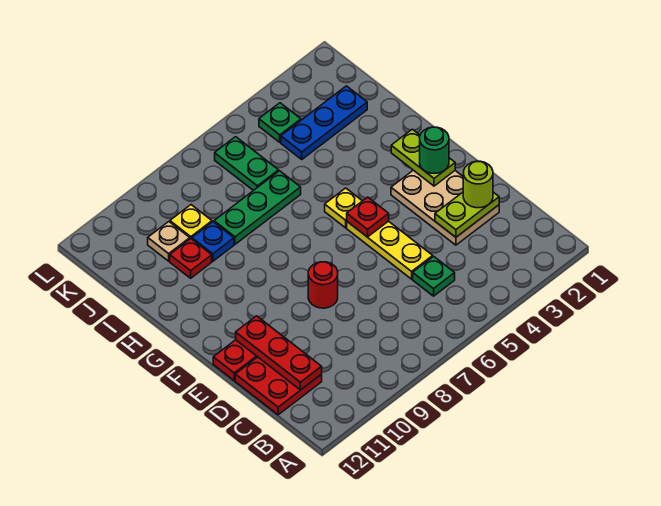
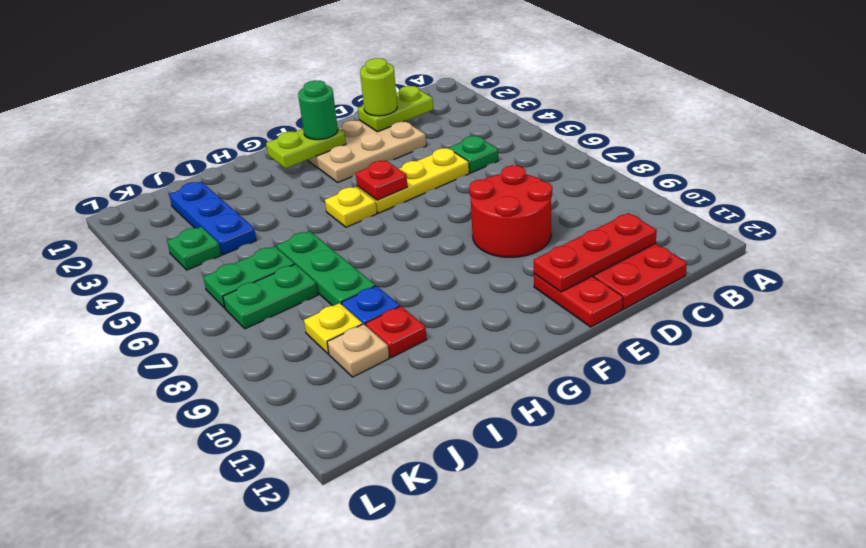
lime plate D2:D3 level 2 -> lime plate C2:D2 level 2
red round brick E8 level 1 -> red round brick D8:E9 level 1
none -> green plate J7:K7 level 1

